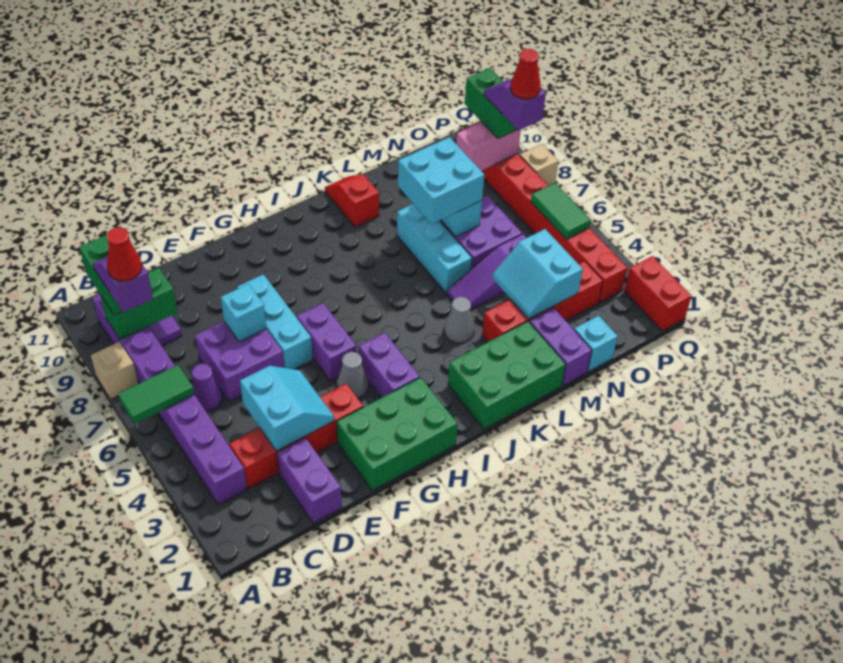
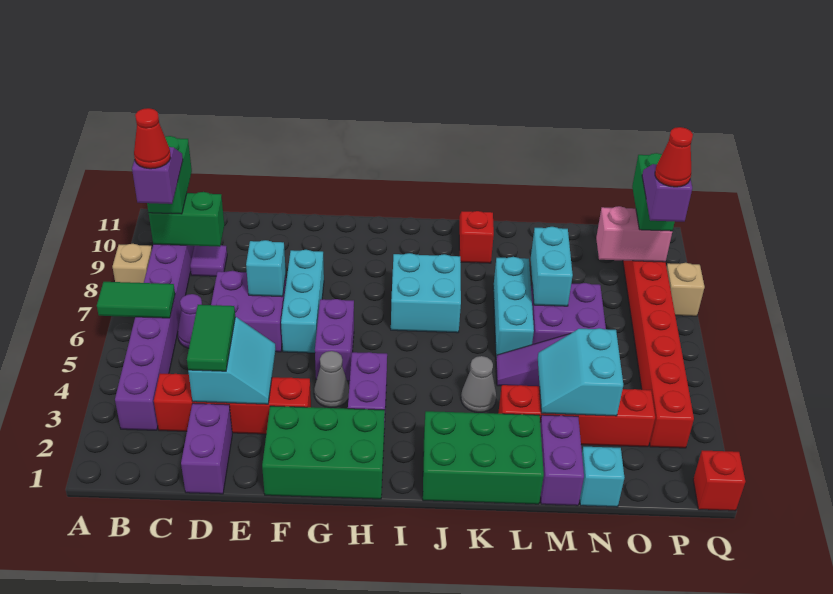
cyan brick L7:M8 level 3 -> cyan brick I7:J8 level 1
green tile P5:P6 level 2 -> green tile D3:D4 level 3
red brick Q1:Q2 level 1 -> red brick Q1 level 1

